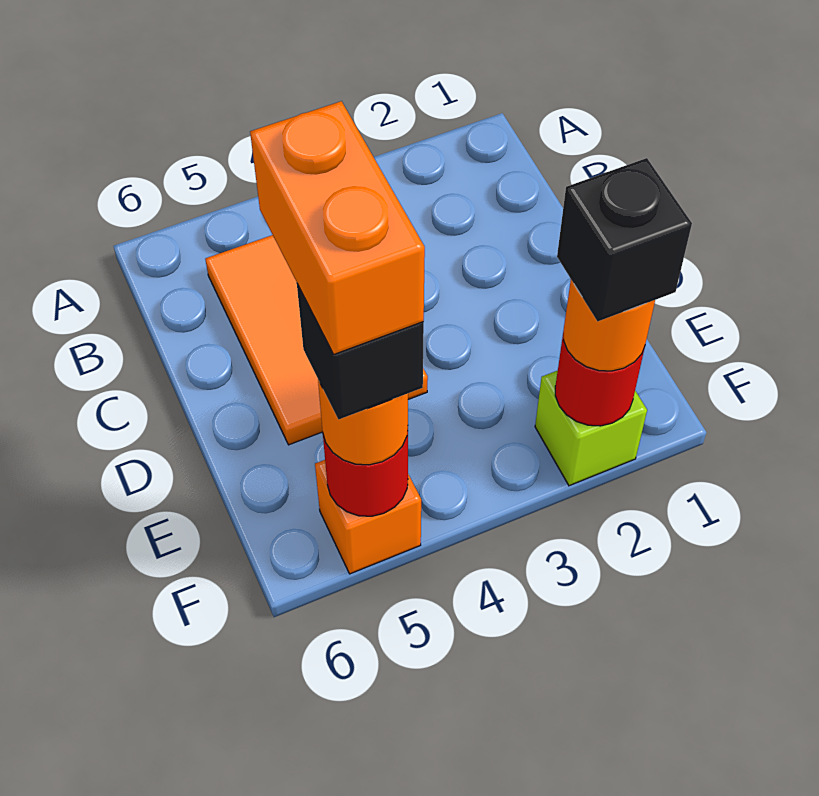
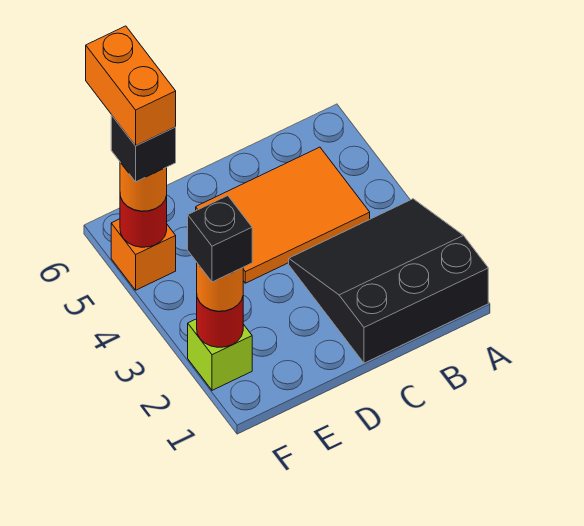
none -> black slope A1:C3 level 1 top 1
orange brick E5:F5 level 5 -> orange brick F5:F6 level 5

